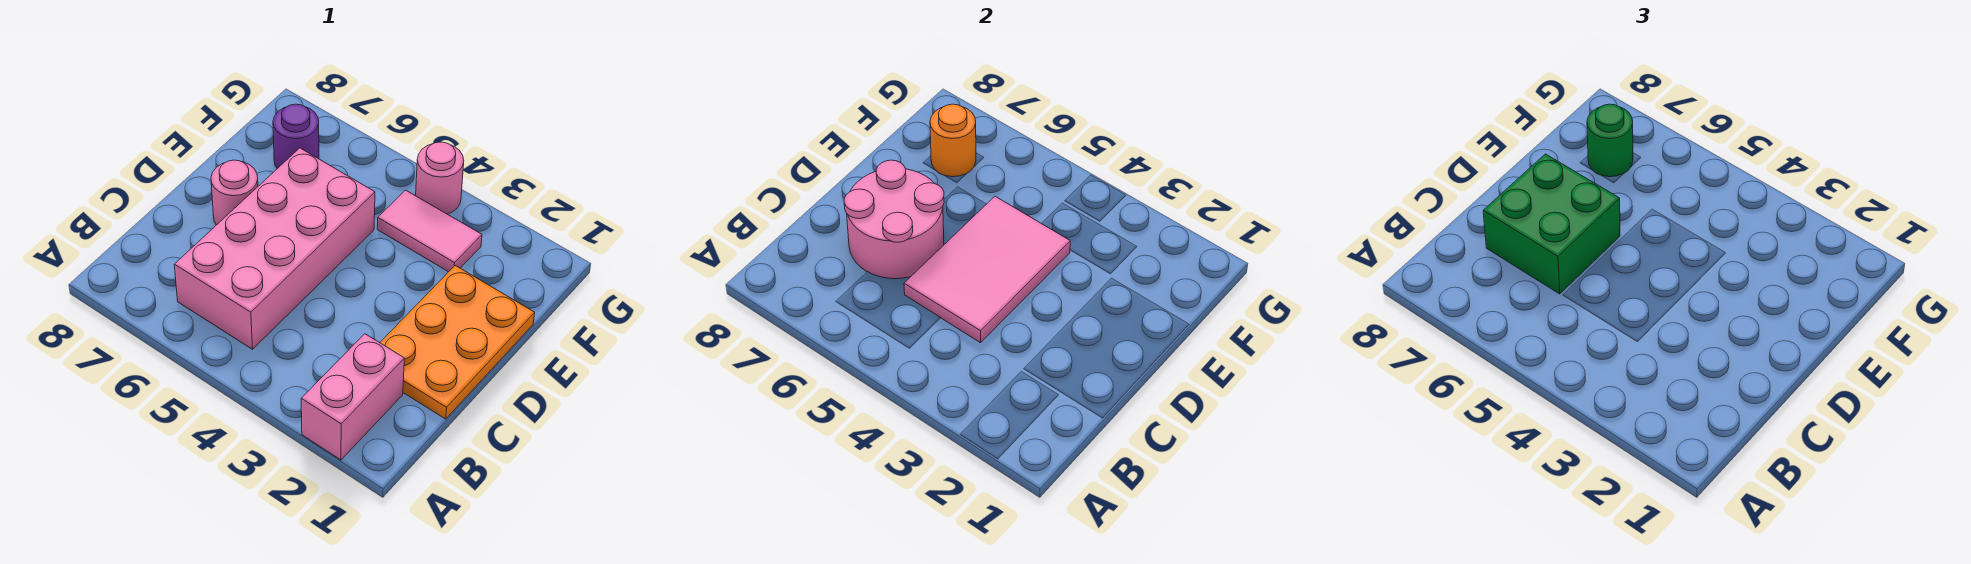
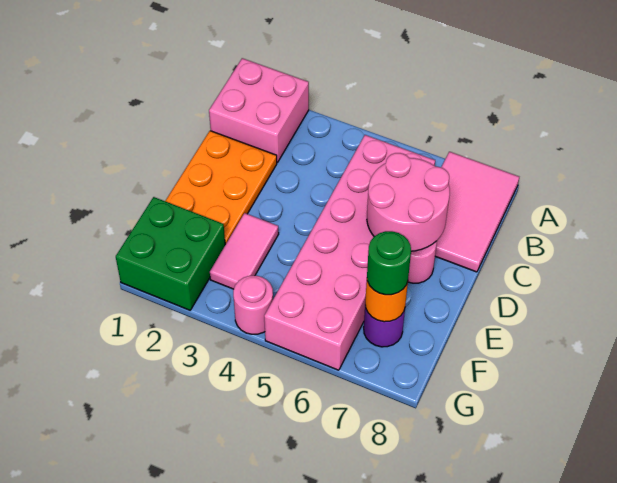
pink brick A2:B2 level 1 -> pink brick A1:B2 level 1
pink brick B5:E6 level 1 -> pink brick B5:G6 level 1
pink tile C4:E5 level 2 -> pink tile A7:C8 level 1
green brick C6:D7 level 3 -> green brick F1:G2 level 1
pink tile F3:F4 level 1 -> pink tile E3:F3 level 1

